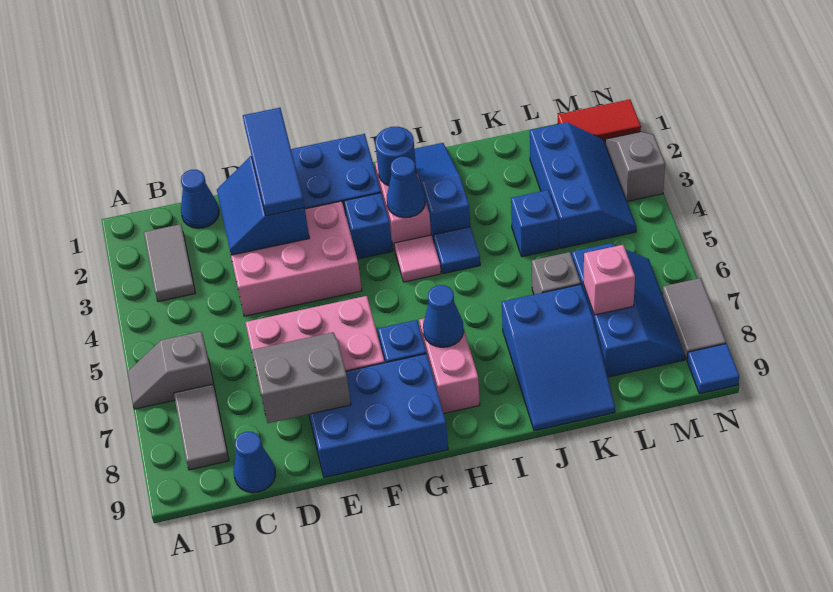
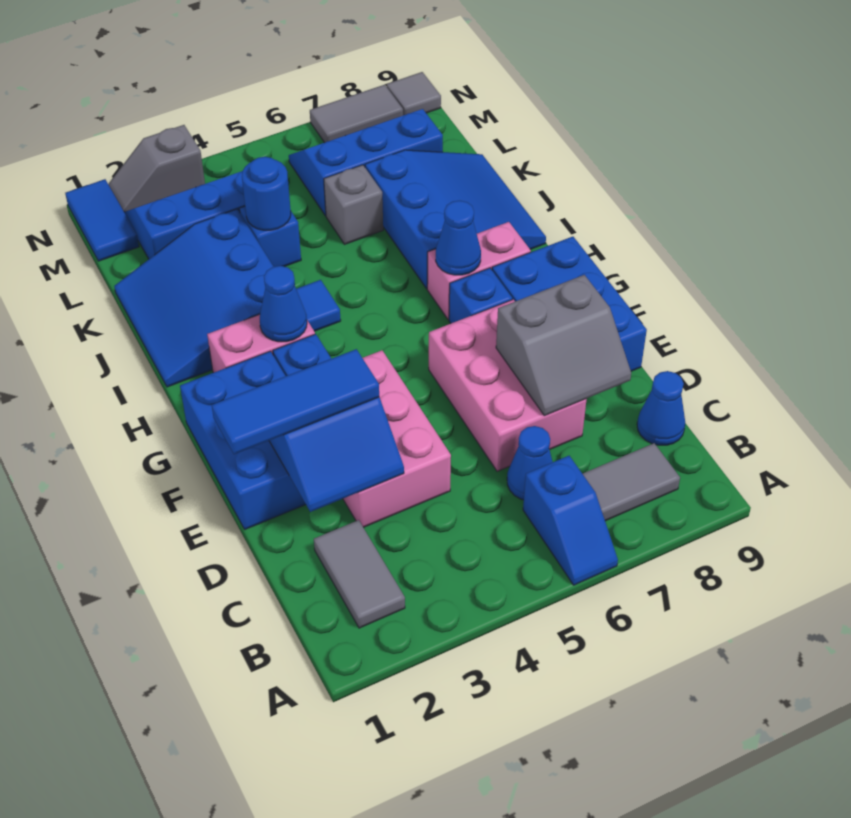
grey slope A6:B6 level 1 top B -> blue slope A6:B6 level 1 top B
grey tile B2:B3 level 1 -> grey tile B2:C2 level 1
blue cone C1 level 1 -> blue cone C6 level 1
grey slope D7:E8 level 2 top 8 -> grey slope D7:E8 level 2 top E
blue round brick H2 level 2 -> blue round brick K4 level 2
pink tile H4 level 1 -> none
blue slope I1:I3 level 1 top 3 -> blue slope I1:K3 level 1 top 3
blue slope J7:K9 level 1 top 7 -> blue slope I7:K9 level 1 top 7
pink brick L7 level 2 -> none
red tile M1:N1 level 1 -> blue tile M1:N1 level 1
blue tile N9 level 1 -> grey tile N9 level 1

